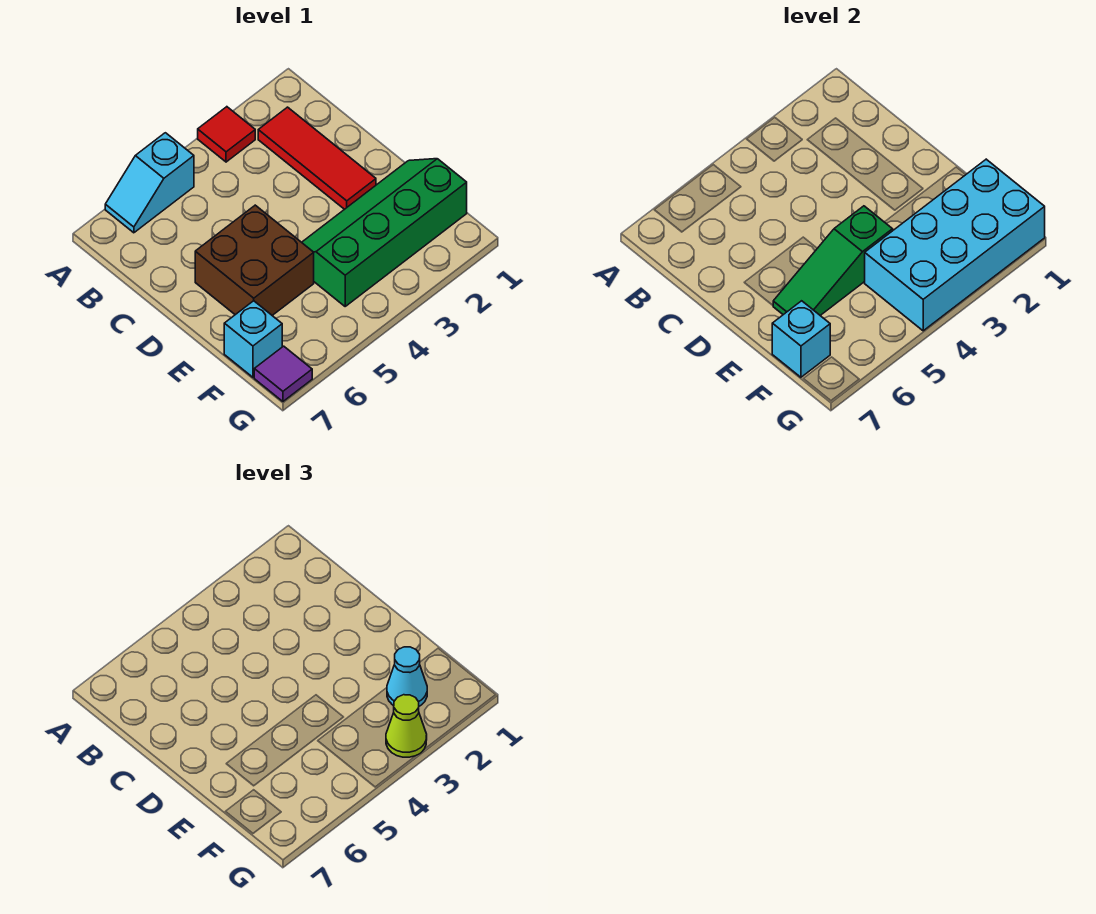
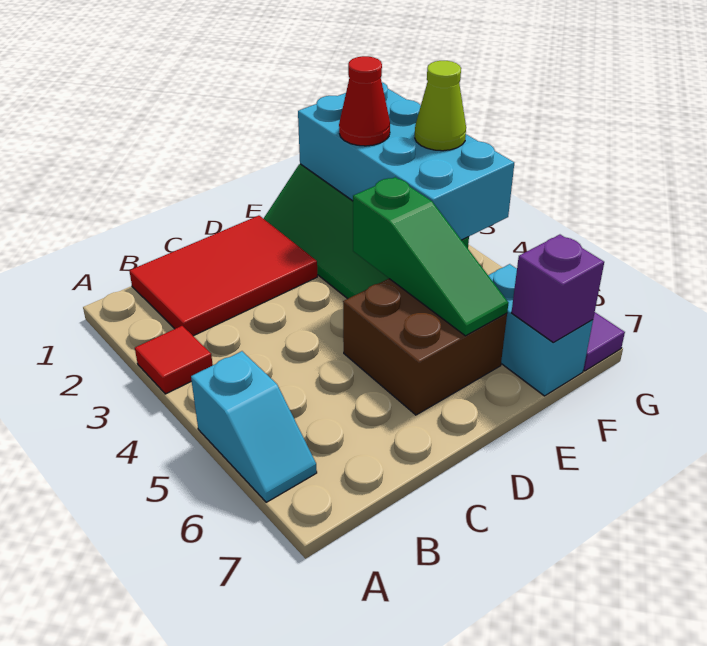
red tile B2:D2 level 1 -> red tile B1:D2 level 1
cyan cone F2 level 3 -> red cone F2 level 3
cyan brick F7 level 1 -> cyan brick F6:F7 level 1
cyan brick F7 level 2 -> purple brick F7 level 2

